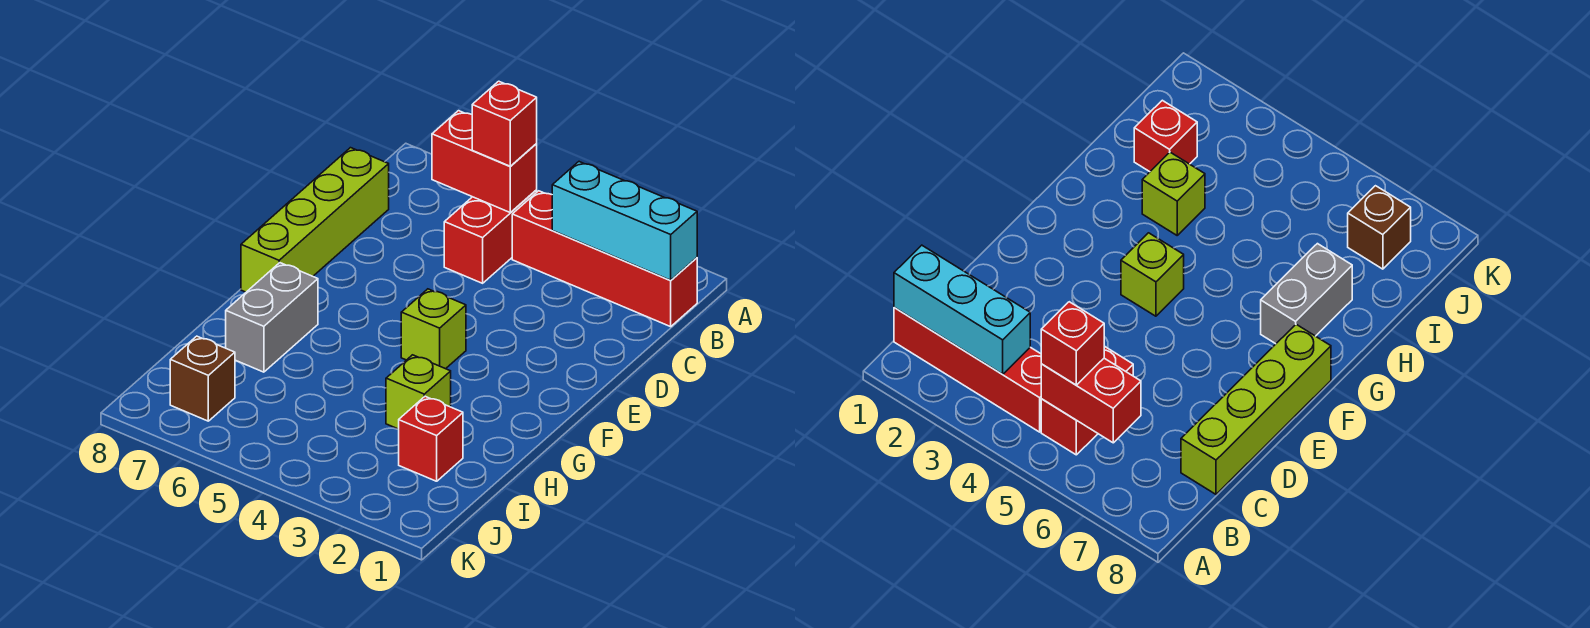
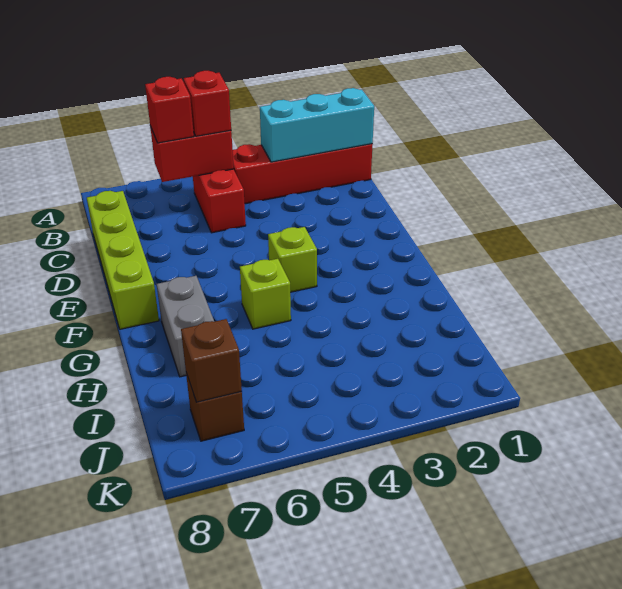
lime brick H3 level 1 -> lime brick G5 level 1
red brick I2 level 1 -> red brick B6 level 3
none -> brown brick J7 level 2

